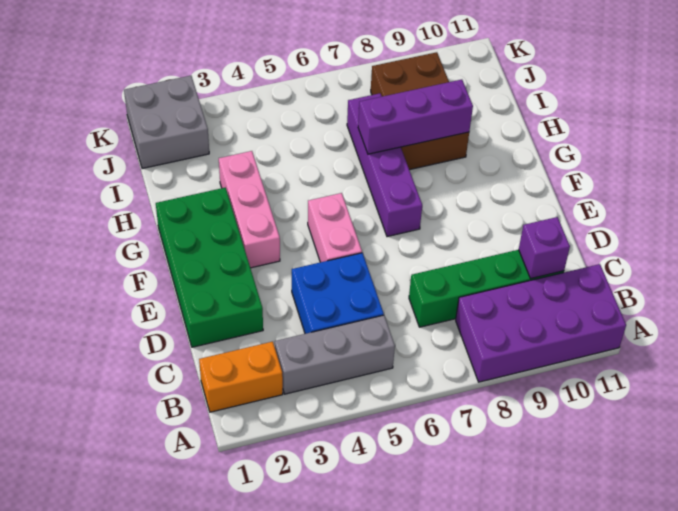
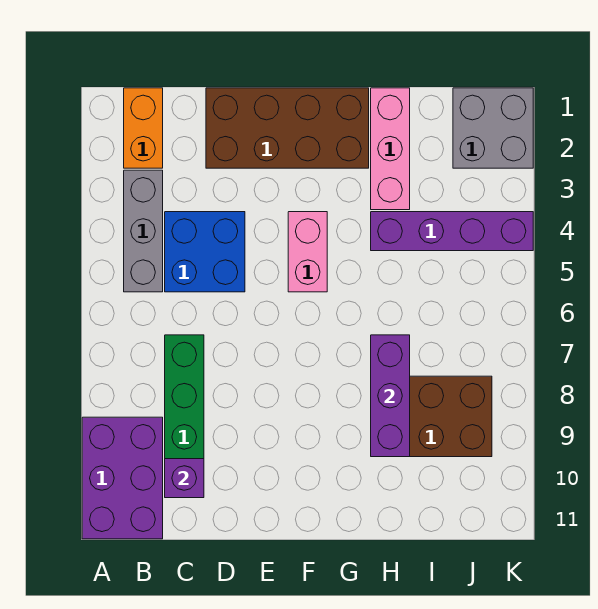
purple brick A8:B11 level 1 -> purple brick A9:B11 level 1
green brick D1:G2 level 1 -> brown brick D1:G2 level 1
pink brick E5:F5 level 1 -> pink brick F4:F5 level 1
pink brick F3:H3 level 1 -> pink brick H1:H3 level 1
purple brick F7:I7 level 1 -> purple brick H4:K4 level 1

